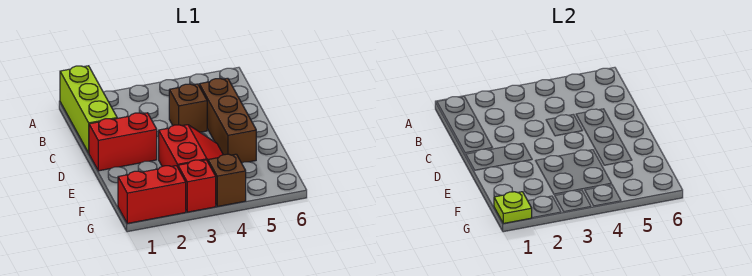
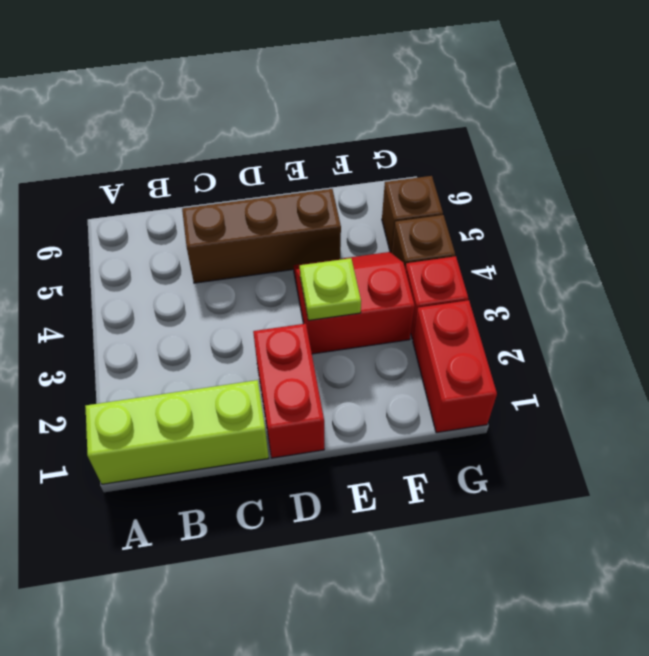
brown brick C4 level 1 -> brown brick G5 level 1
lime plate G1 level 2 -> lime plate E3 level 2

